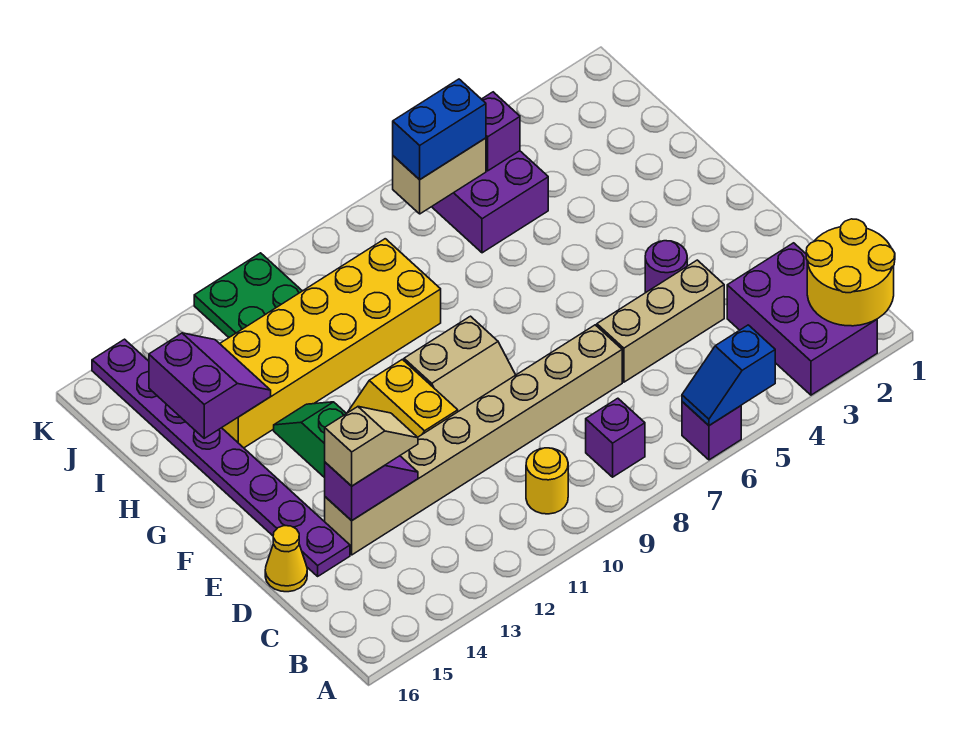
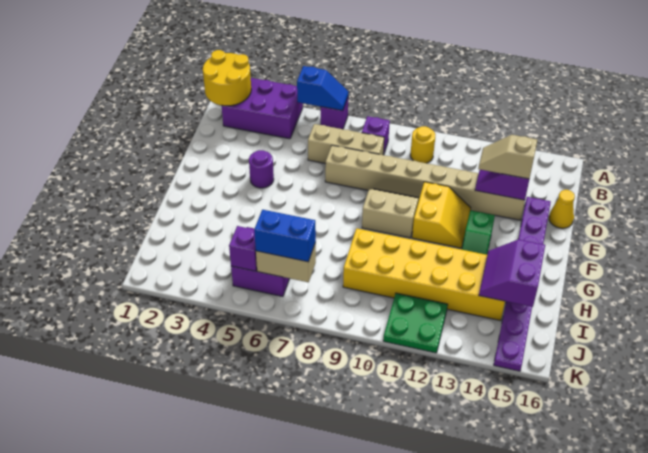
purple brick A2:C3 level 1 -> purple brick A2:B4 level 1
tan brick D4:D6 level 1 -> tan brick C6:C8 level 1

